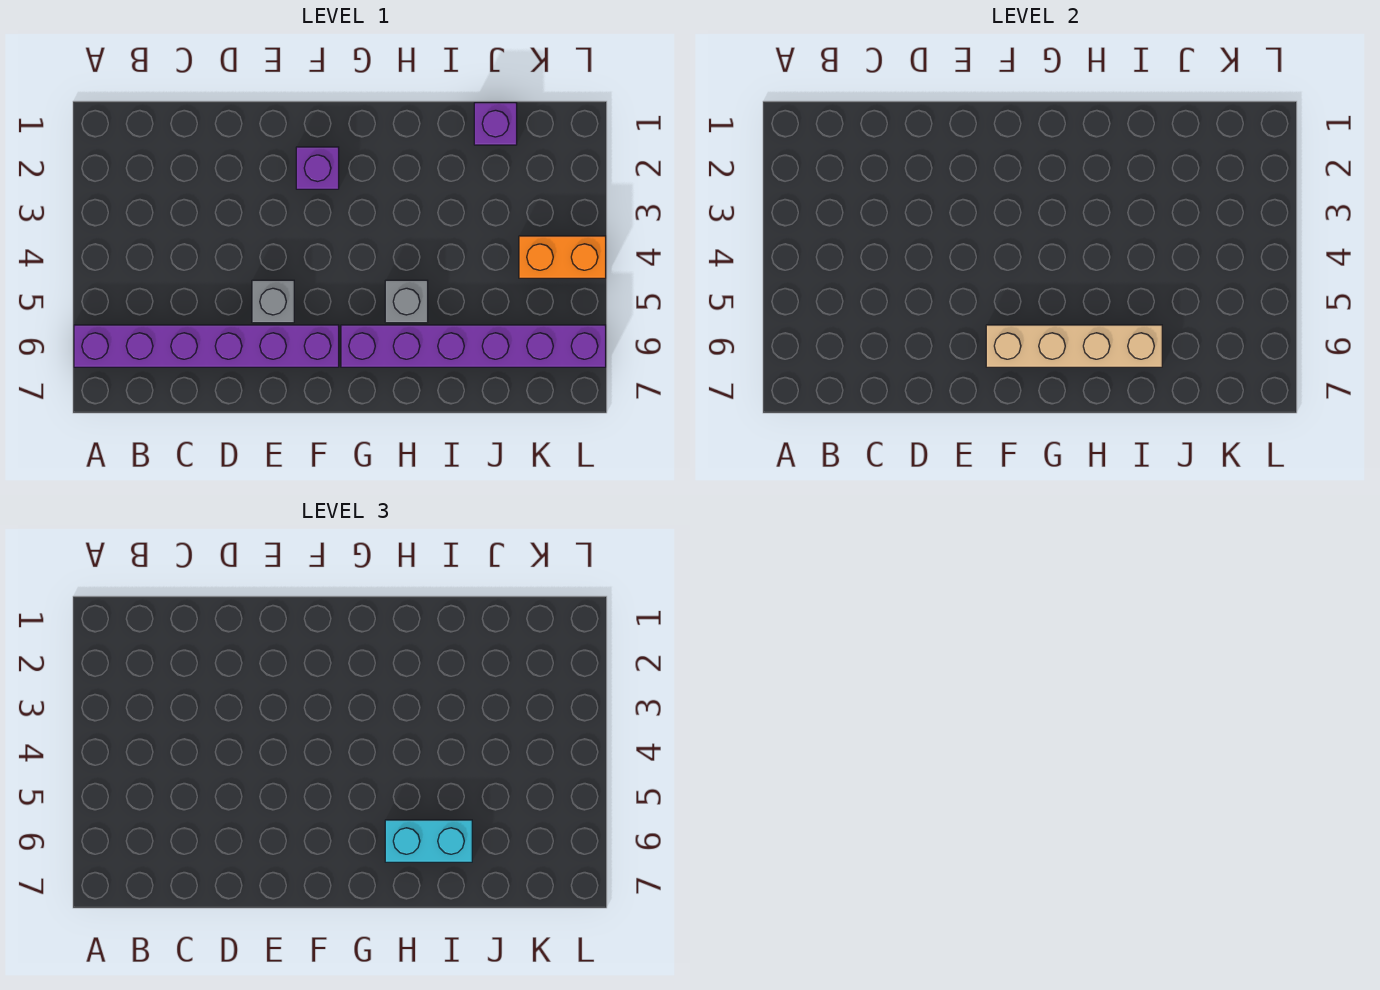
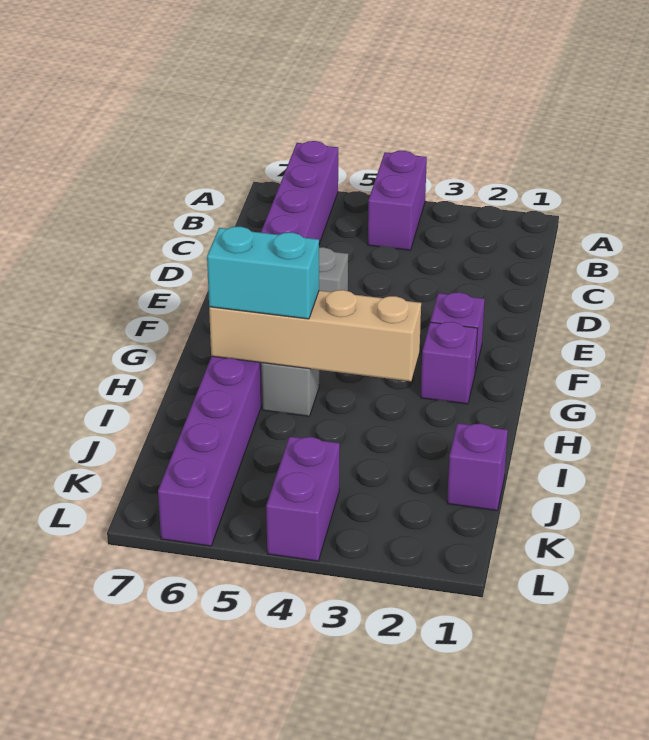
none -> purple brick A4:B4 level 1
tan brick F6:I6 level 2 -> tan brick H3:H6 level 2
none -> purple brick G2 level 1
cyan brick H6:I6 level 3 -> cyan brick H5:H6 level 3
orange brick K4:L4 level 1 -> purple brick K4:L4 level 1

